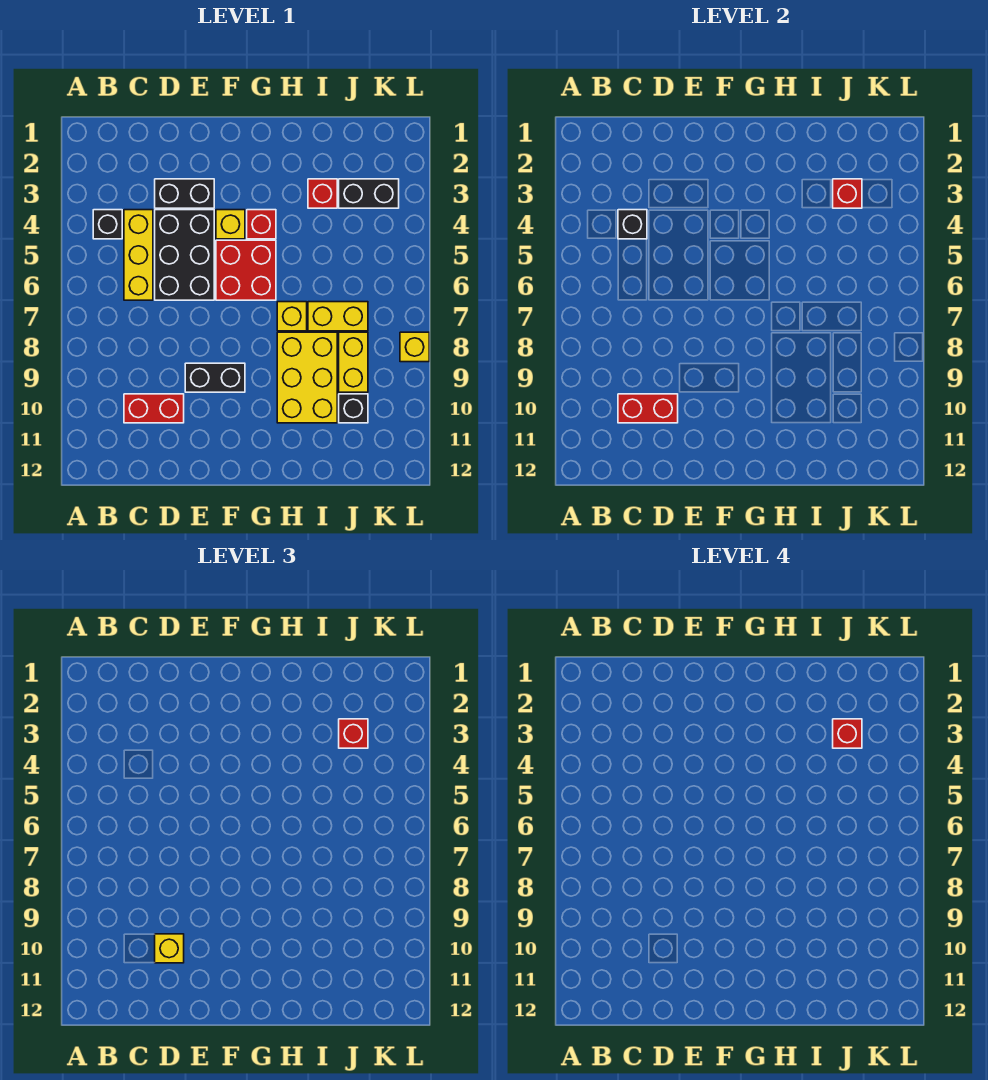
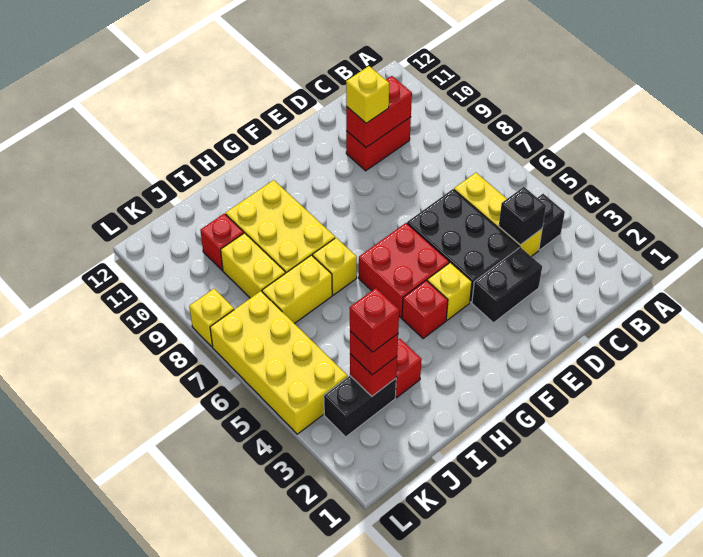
black brick E9:F9 level 1 -> none
black brick J10 level 1 -> red brick J10 level 1
none -> yellow brick K4:L7 level 1

